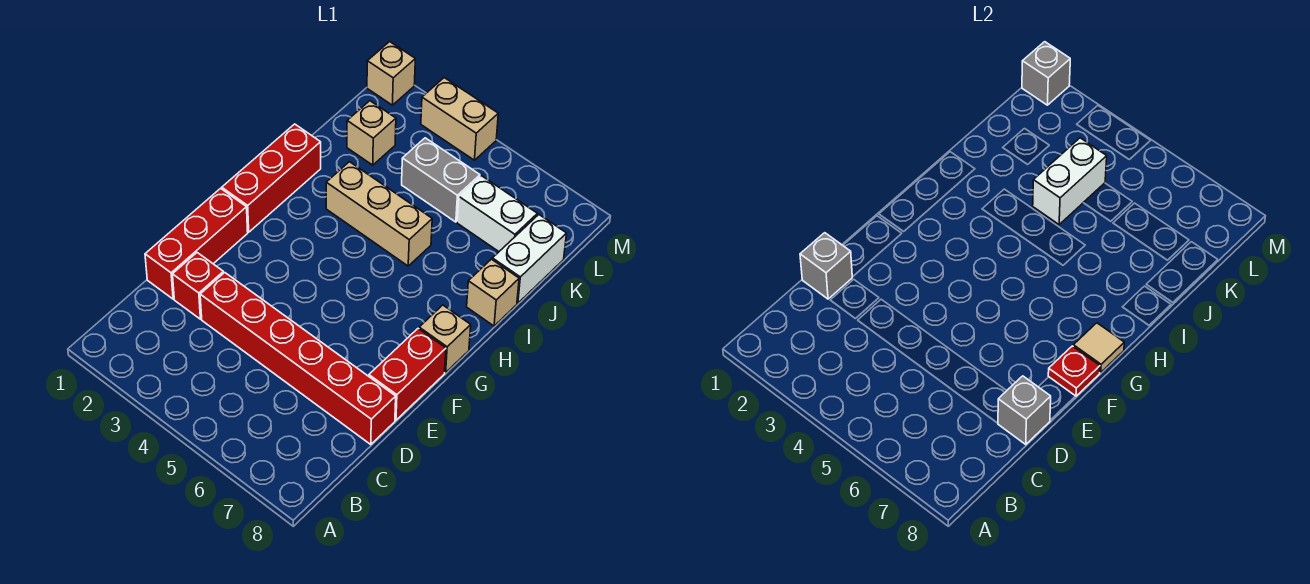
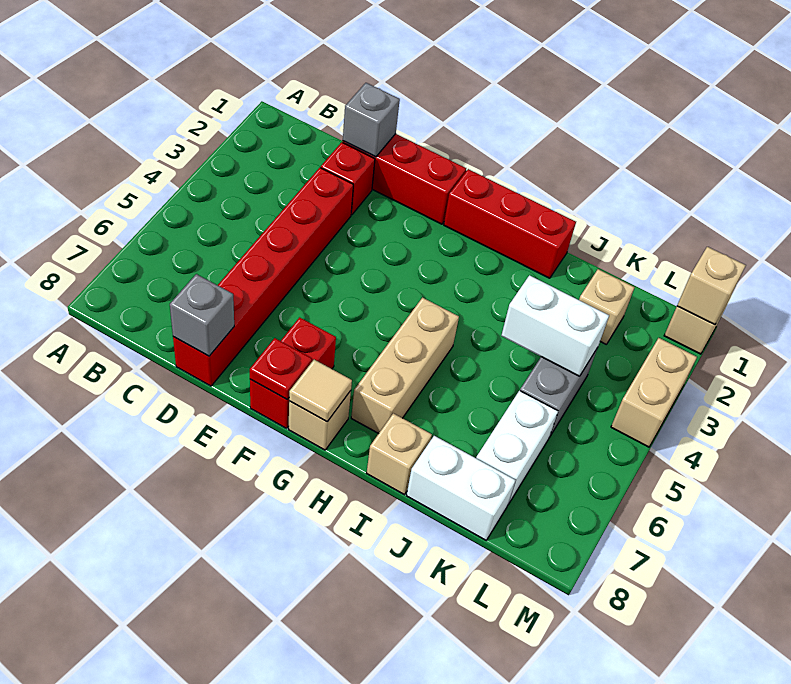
red brick E8:F8 level 1 -> red brick F7:F8 level 1
tan brick I3:I5 level 1 -> tan brick H5:H7 level 1
grey brick M1 level 2 -> tan brick M1 level 2

